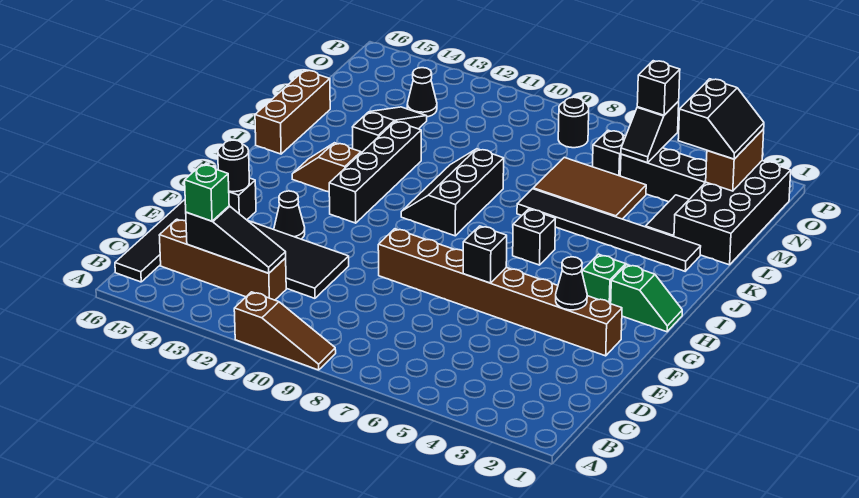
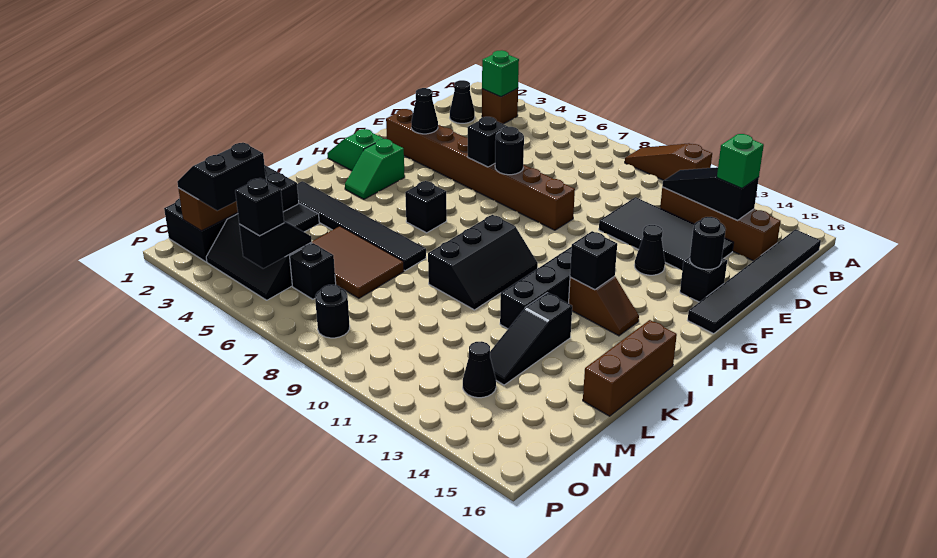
none -> brown brick B3 level 1
none -> green brick B3 level 2
none -> black cone C2 level 1
none -> black round brick F7 level 2
none -> black brick I13 level 2

